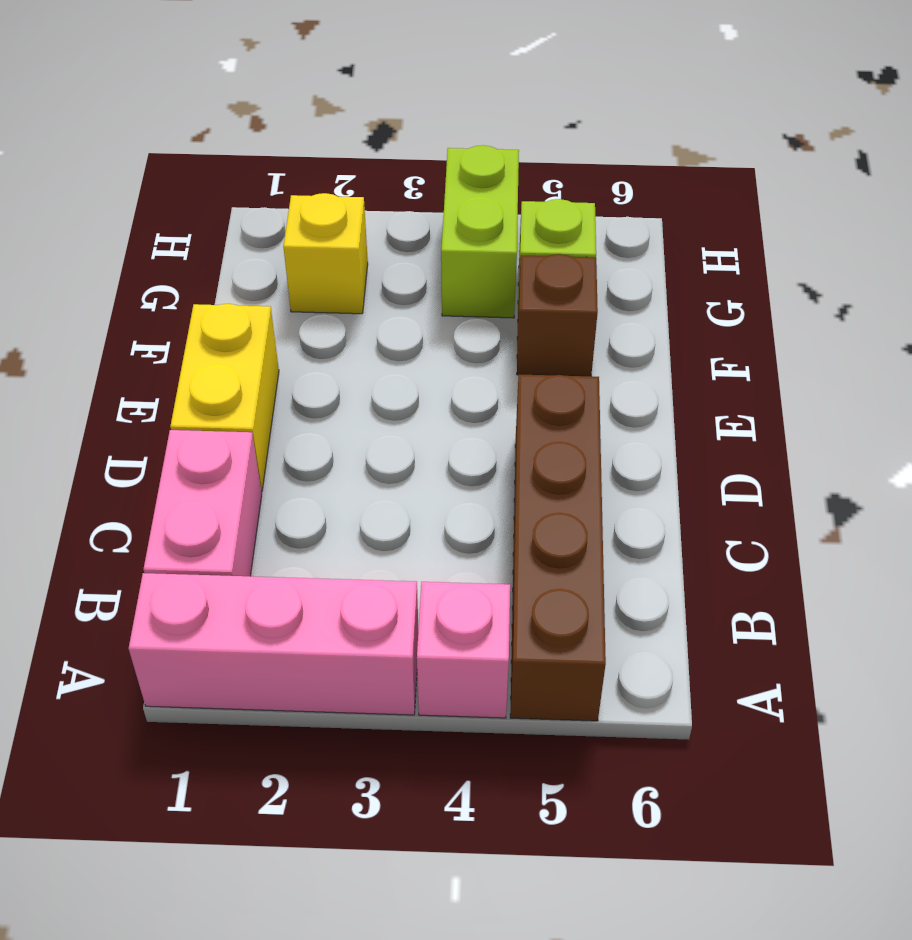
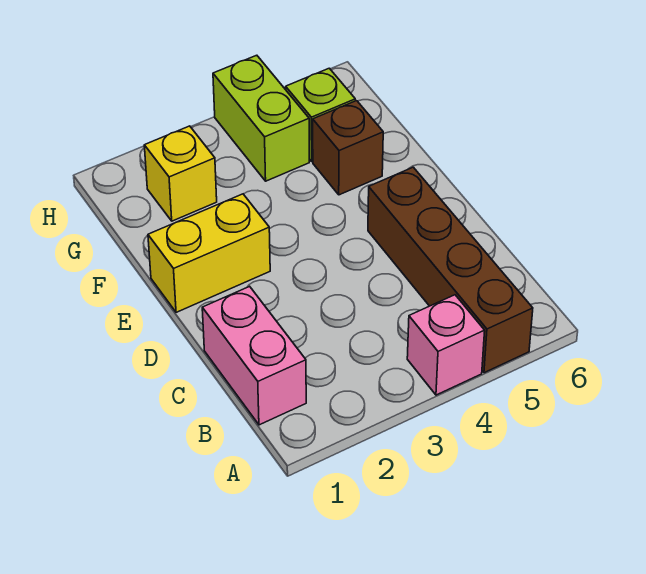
pink brick A1:A3 level 1 -> none
yellow brick D1:E1 level 1 -> yellow brick E1:E2 level 1

